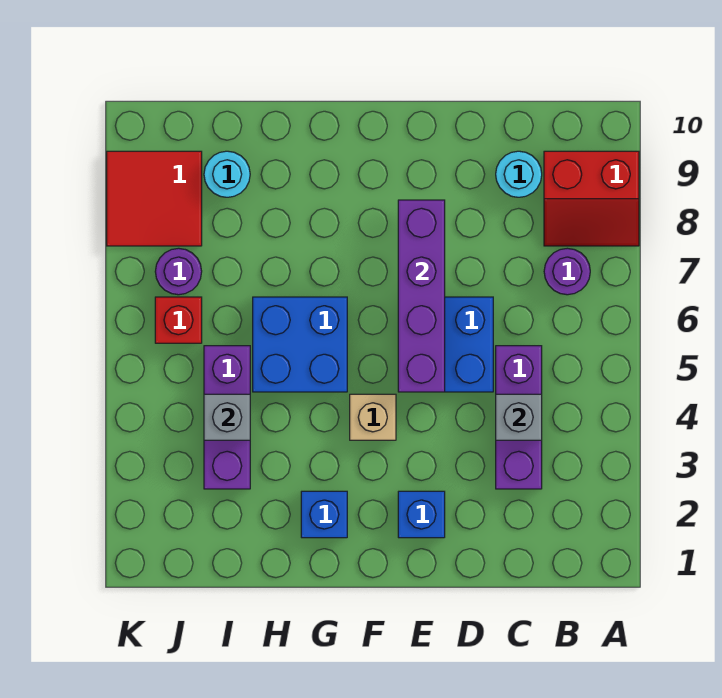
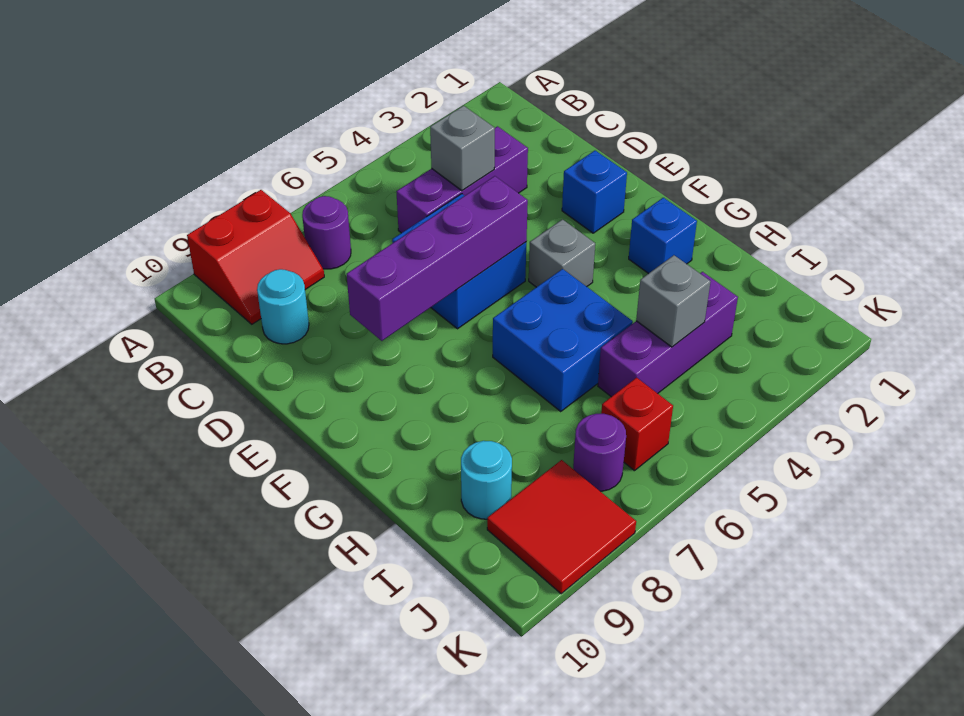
red slope A8:B9 level 1 top 9 -> red slope A8:B9 level 1 top A
tan brick F4 level 1 -> grey brick F4 level 1

